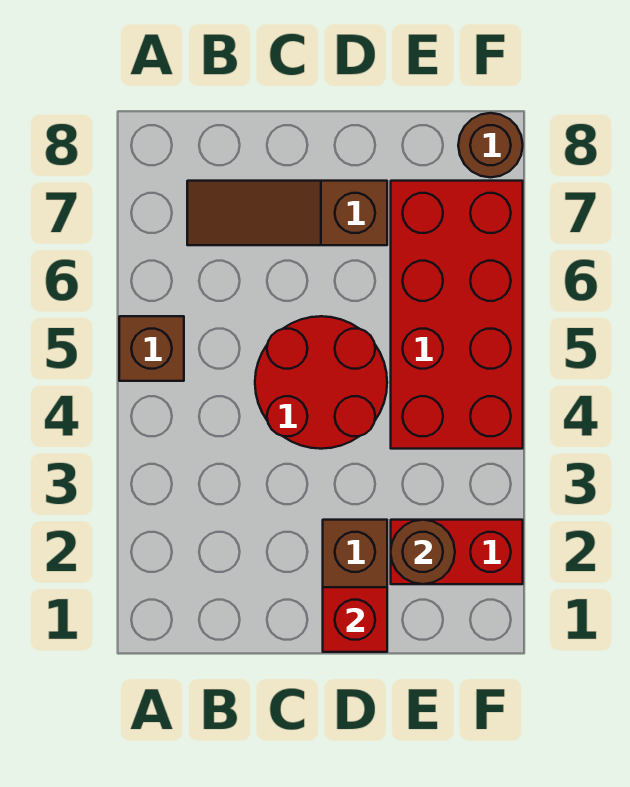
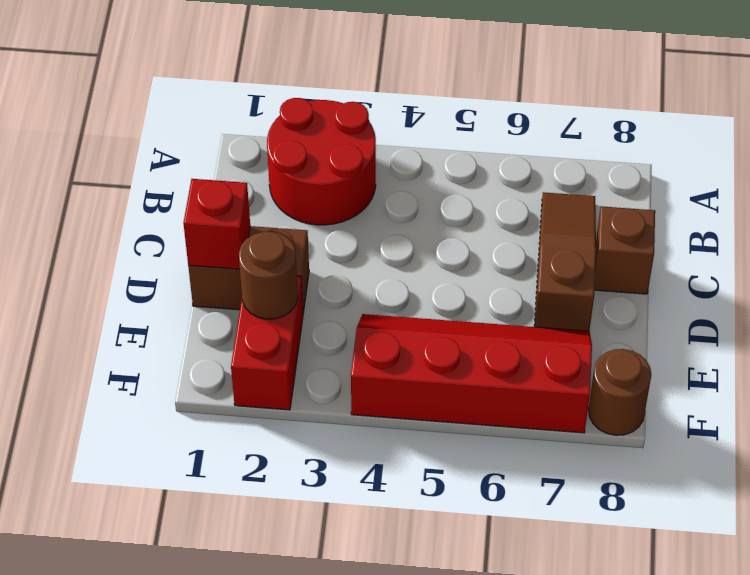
brown brick A5 level 1 -> brown brick C8 level 1
red round brick C4:D5 level 1 -> red round brick A2:B3 level 1
red brick E4:F7 level 1 -> red slope E4:F7 level 1 top F

